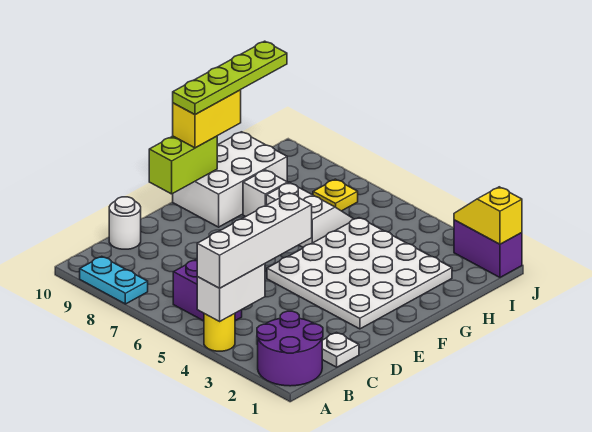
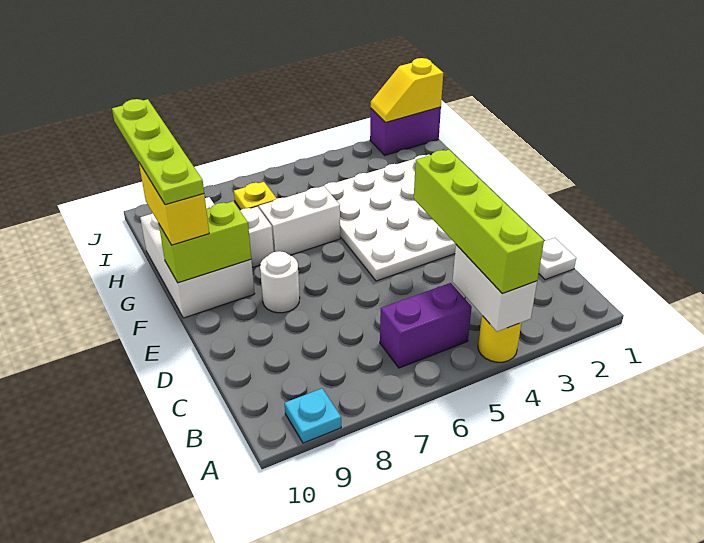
purple round brick A1:B2 level 1 -> none
white brick A4:D4 level 3 -> lime brick A4:D4 level 3
cyan plate A8:A9 level 1 -> cyan plate A9 level 1
white round brick C10 level 1 -> white round brick E8 level 1
lime brick E10:F10 level 2 -> lime brick F9:F10 level 2

